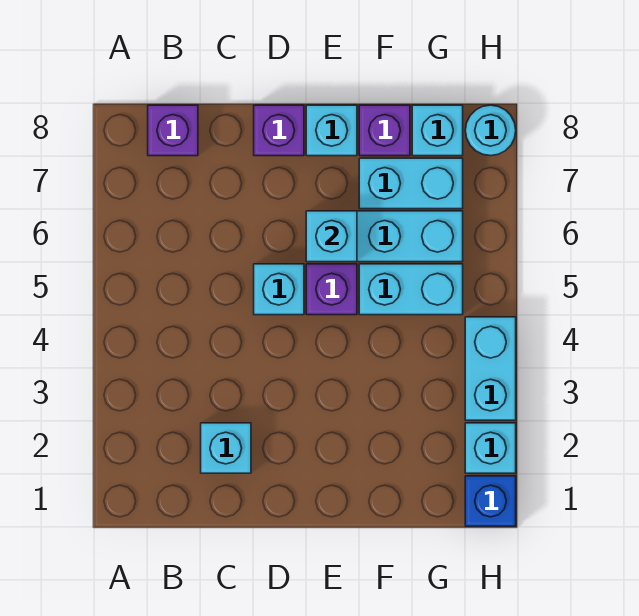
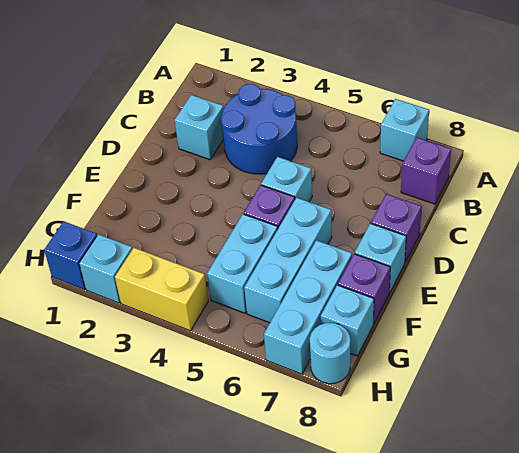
none -> blue round brick B3:C4 level 1
cyan brick E6 level 2 -> cyan brick A7 level 1
cyan brick F7:G7 level 1 -> cyan brick F7:H7 level 1
cyan brick H3:H4 level 1 -> yellow brick H3:H4 level 1

